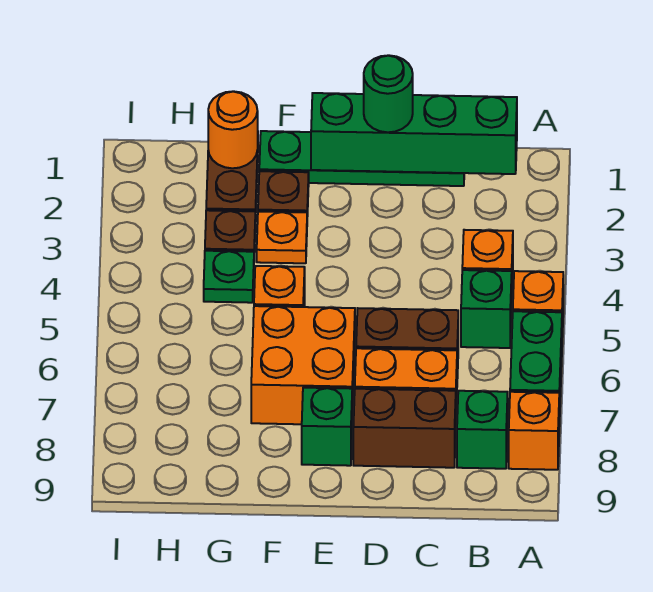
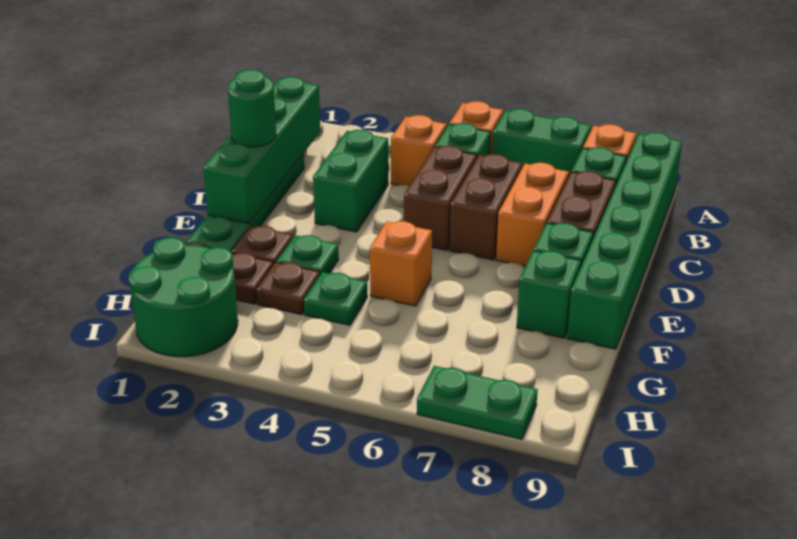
none -> green brick A9:F9 level 1
none -> green brick C3:D3 level 1
none -> brown brick C5:D5 level 1
orange brick E6:F7 level 1 -> none
orange plate F3 level 1 -> green plate F3 level 1
none -> green brick F8 level 1
orange round brick G1 level 2 -> none
none -> green round brick H1:I2 level 1
none -> green plate I7:I8 level 1

